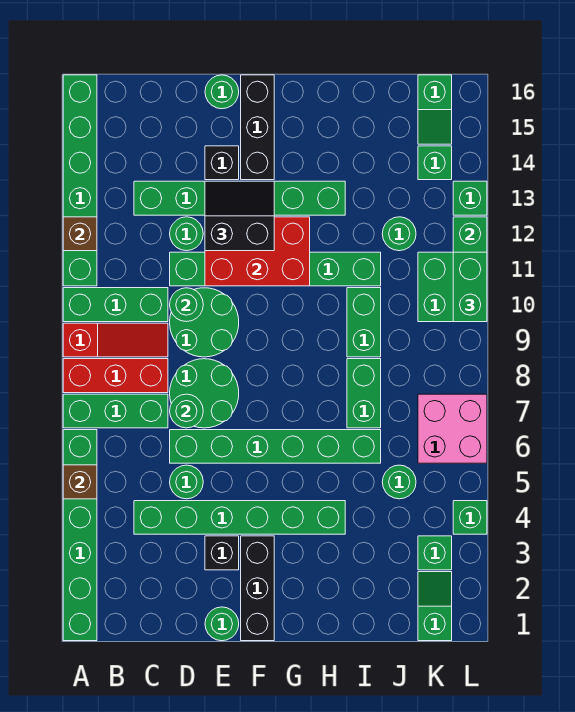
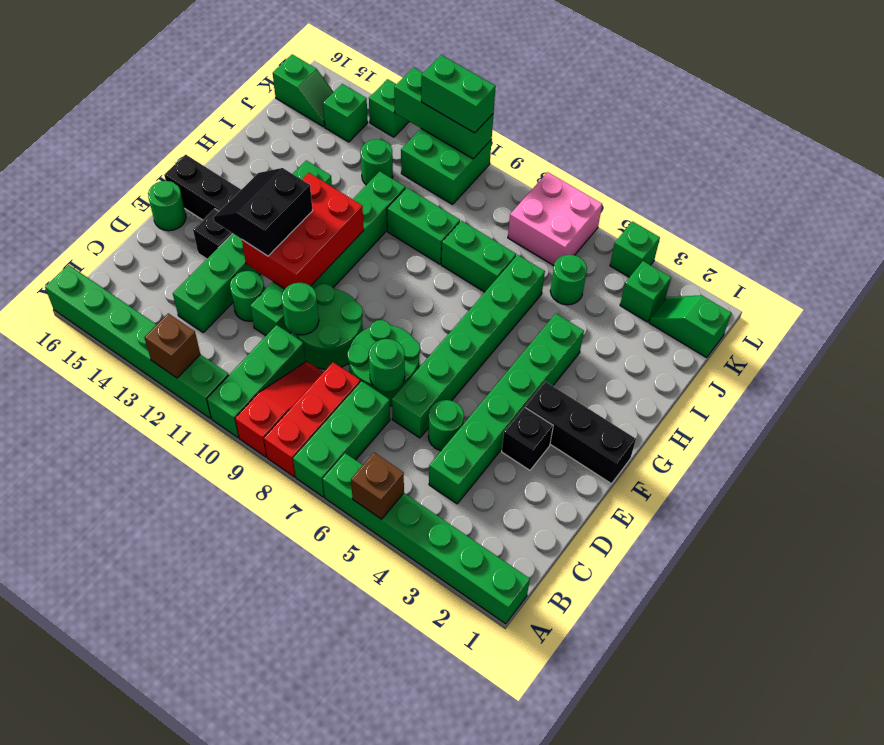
green round brick E1 level 1 -> none

